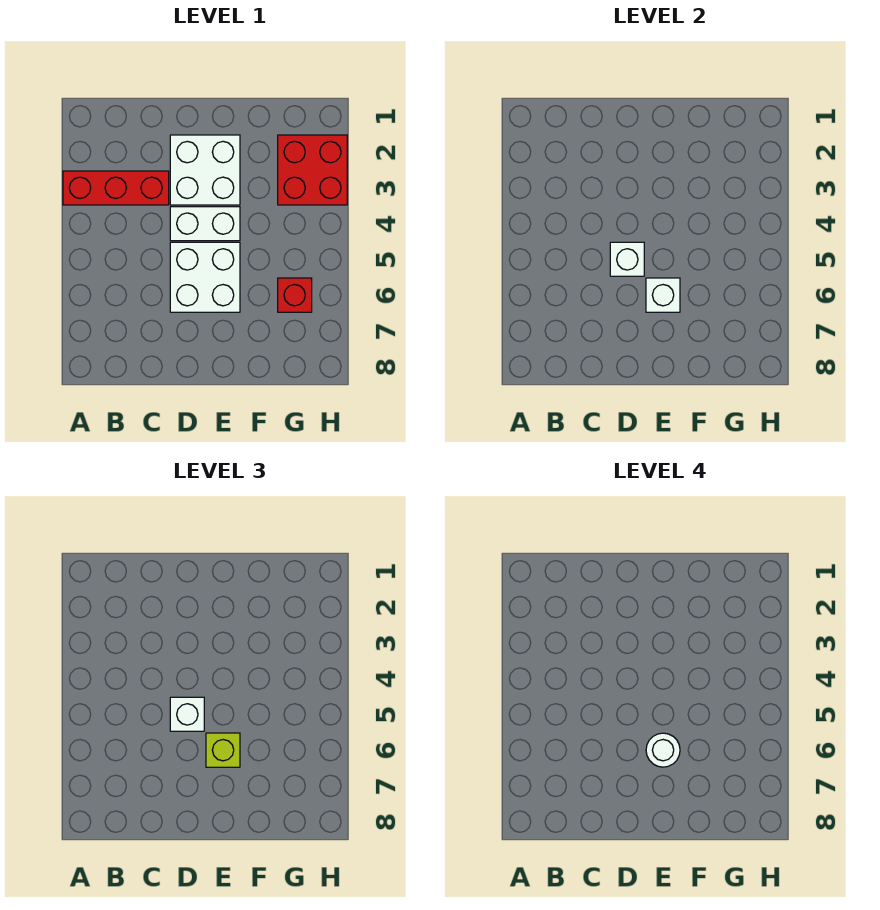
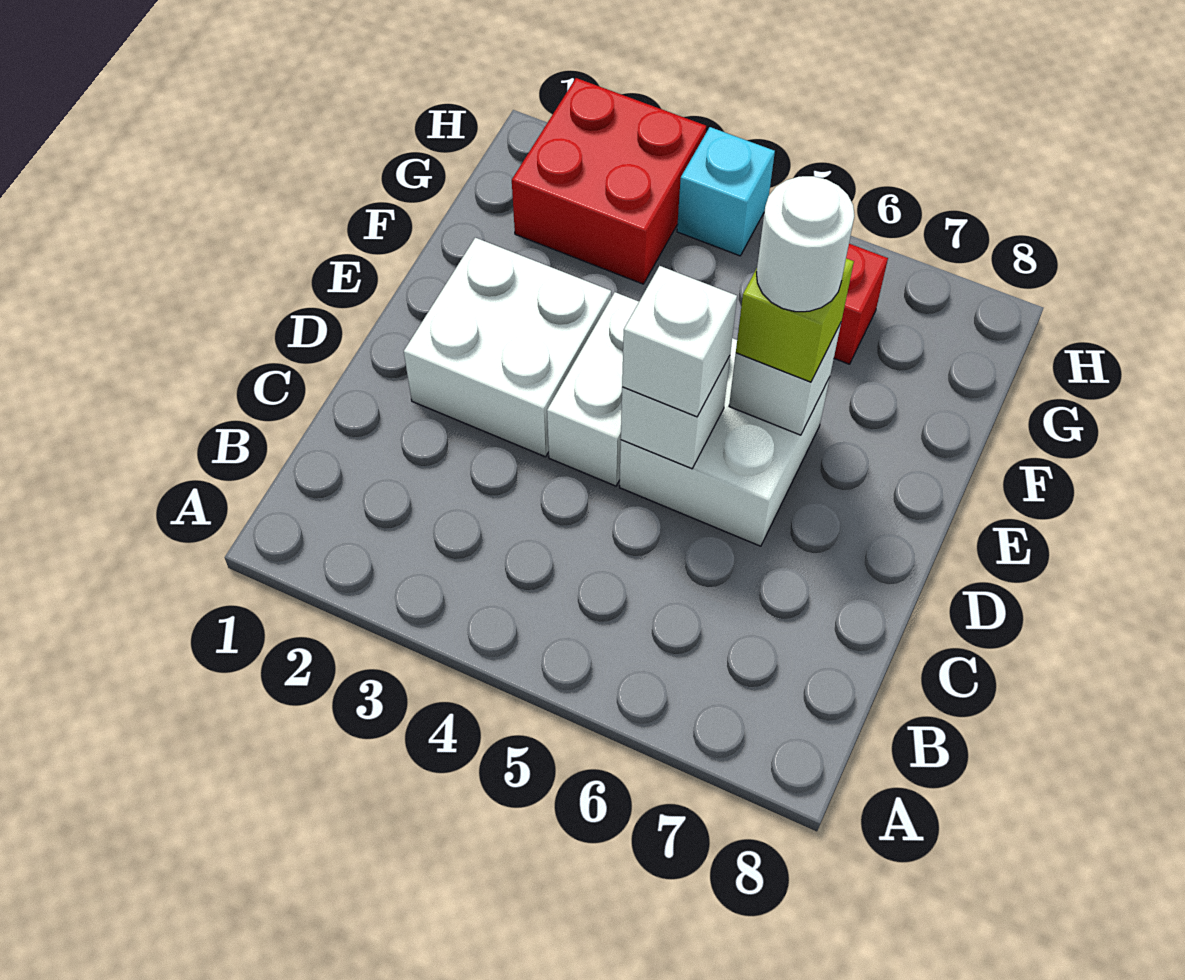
red brick A3:C3 level 1 -> none
none -> cyan brick H4 level 1

